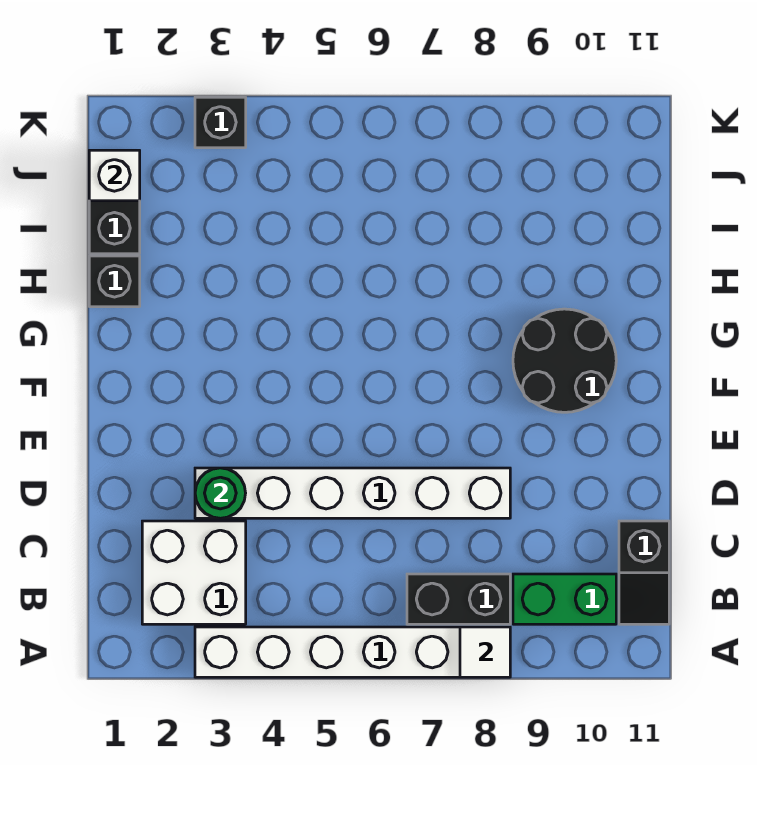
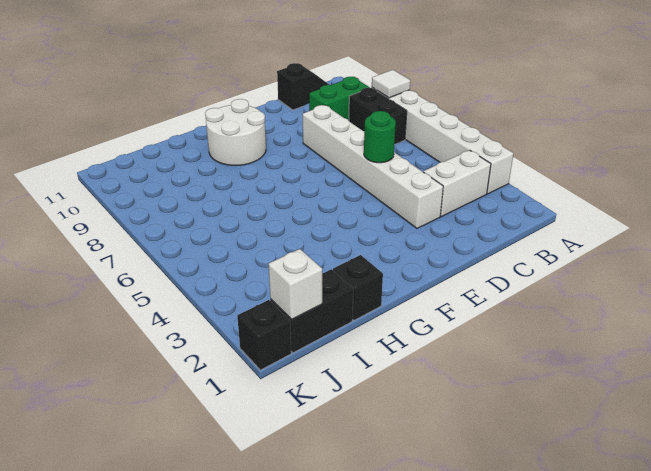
white brick B2:C3 level 1 -> white brick B3:C3 level 1
green brick B9:B10 level 1 -> green brick B9:C9 level 1
green round brick D3 level 2 -> green round brick D5 level 2
black round brick F9:G10 level 1 -> white round brick F9:G10 level 1
black brick K3 level 1 -> black brick K1 level 1

